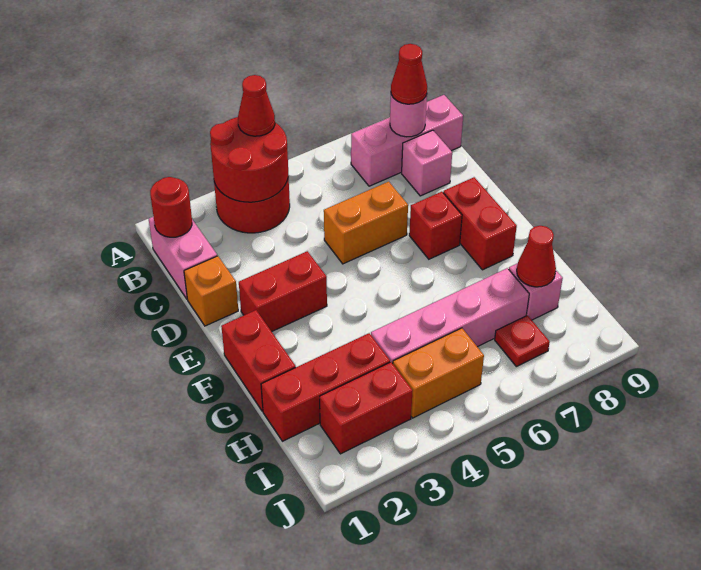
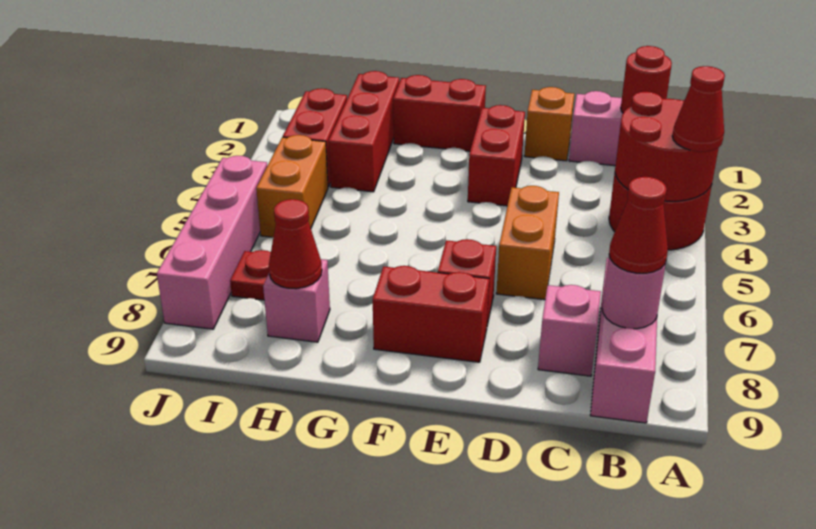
pink brick H4:H7 level 1 -> pink brick J5:J8 level 1

